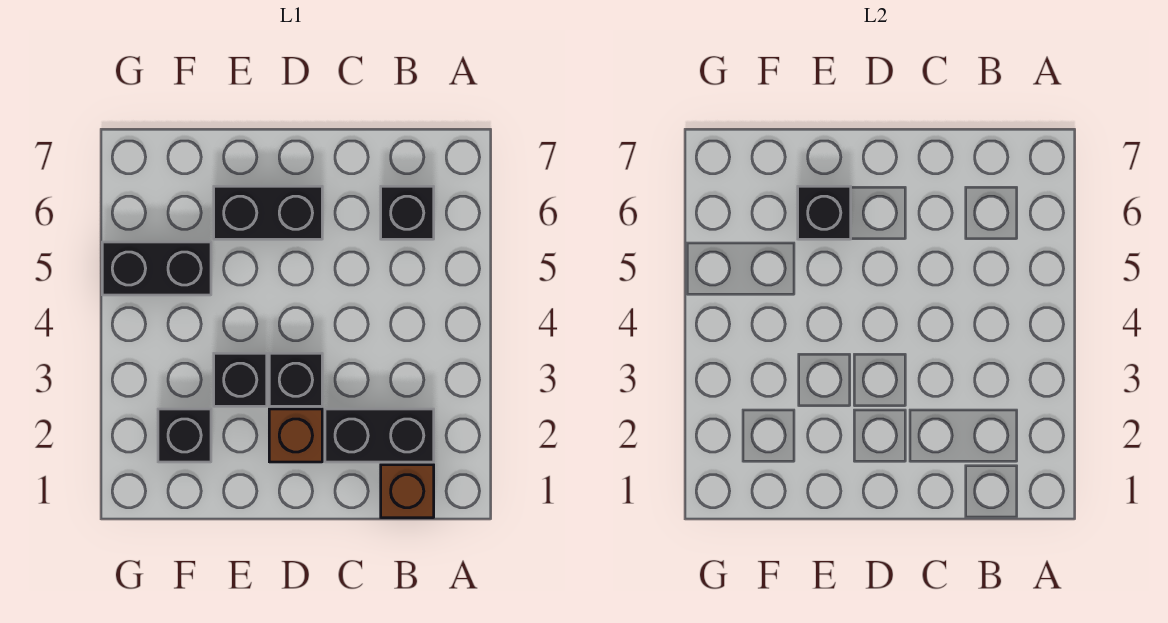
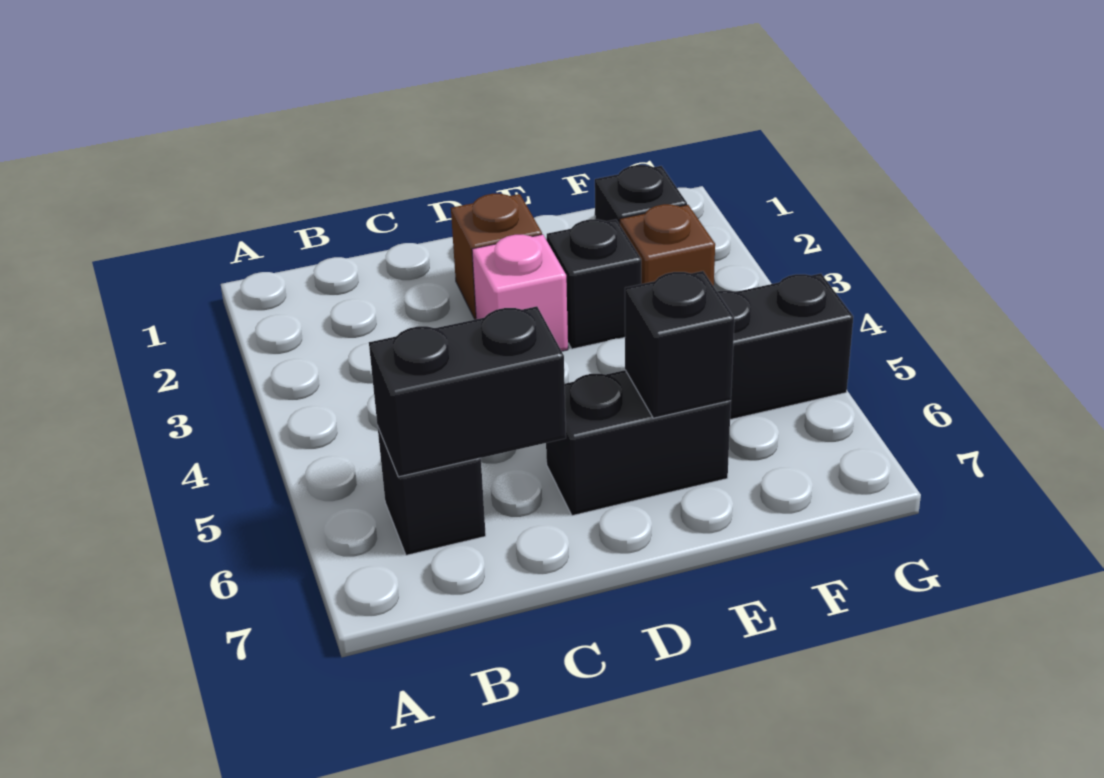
brown brick B1 level 1 -> brown brick F3 level 1
black brick B2:C2 level 1 -> black brick B6:C6 level 2
black brick D3 level 1 -> pink brick D3 level 1

